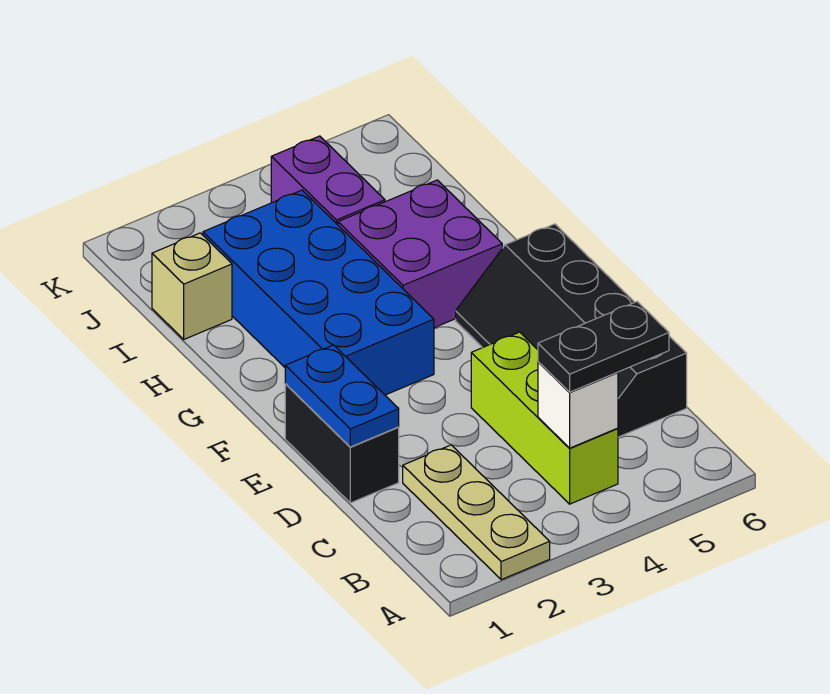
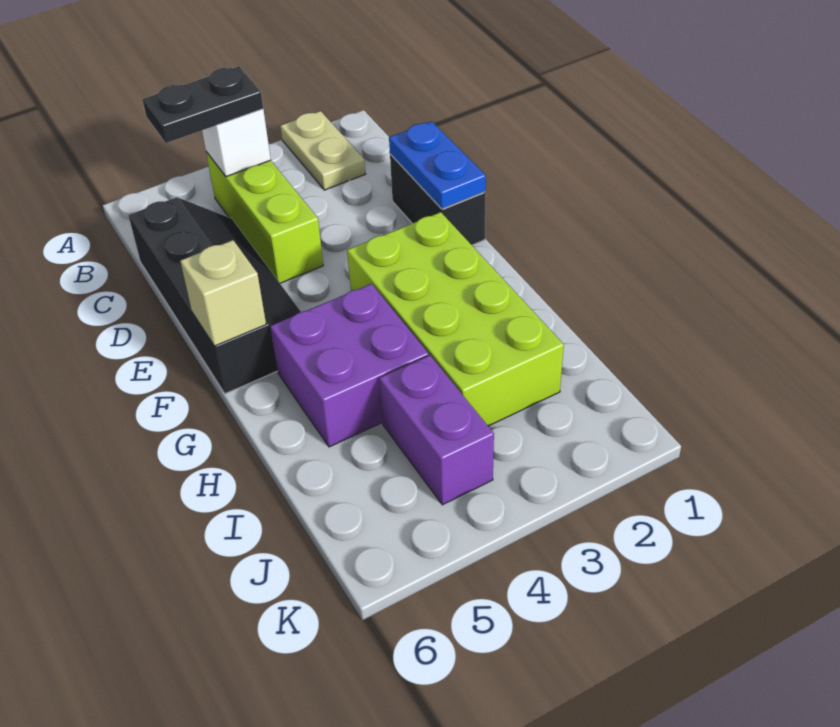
tan plate A2:C2 level 1 -> tan plate A2:B2 level 1
blue brick F2:I3 level 1 -> lime brick F2:I3 level 1
tan brick I1 level 1 -> tan brick F6 level 2

